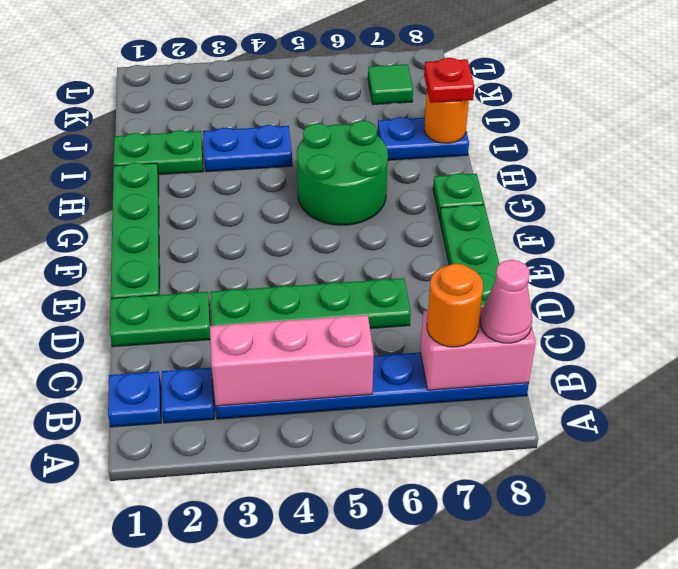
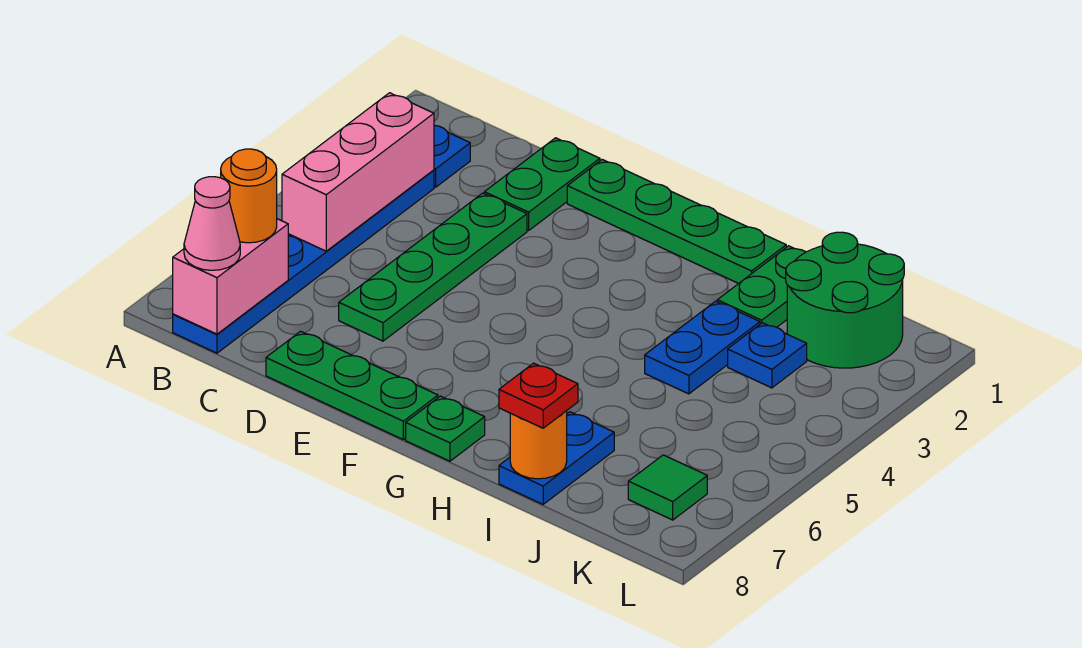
blue plate B1 level 1 -> blue plate J3 level 1
green round brick G5:H6 level 1 -> green round brick J1:K2 level 1

